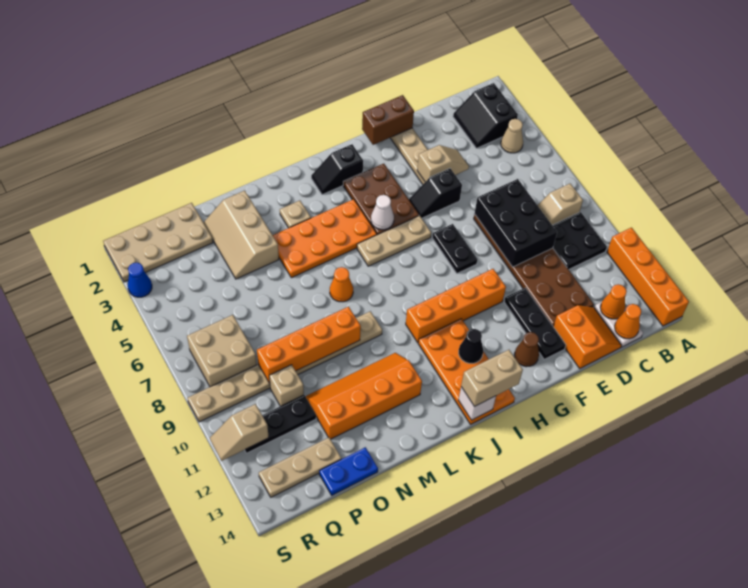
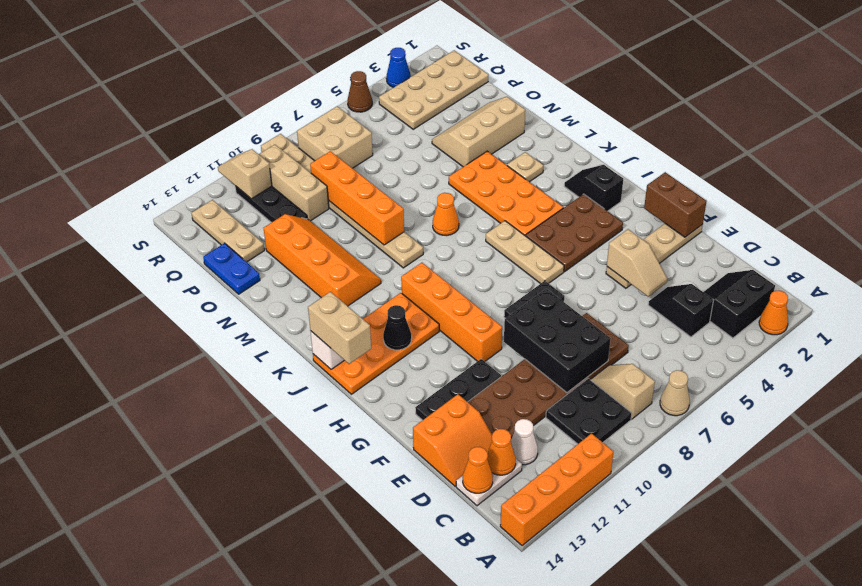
none -> orange cone A2 level 1
tan cone B4 level 1 -> tan cone A7 level 1
black brick D7:E9 level 2 -> black brick D8:F9 level 2
black slope F5:G5 level 1 top F -> black slope C4:D4 level 1 top C
brown cone G13 level 1 -> brown cone S5 level 1
white cone I5 level 2 -> white cone C12 level 1
tan plate P1:S2 level 1 -> tan plate Q1:R4 level 1
tan brick P10 level 1 -> tan brick P10:R10 level 1

